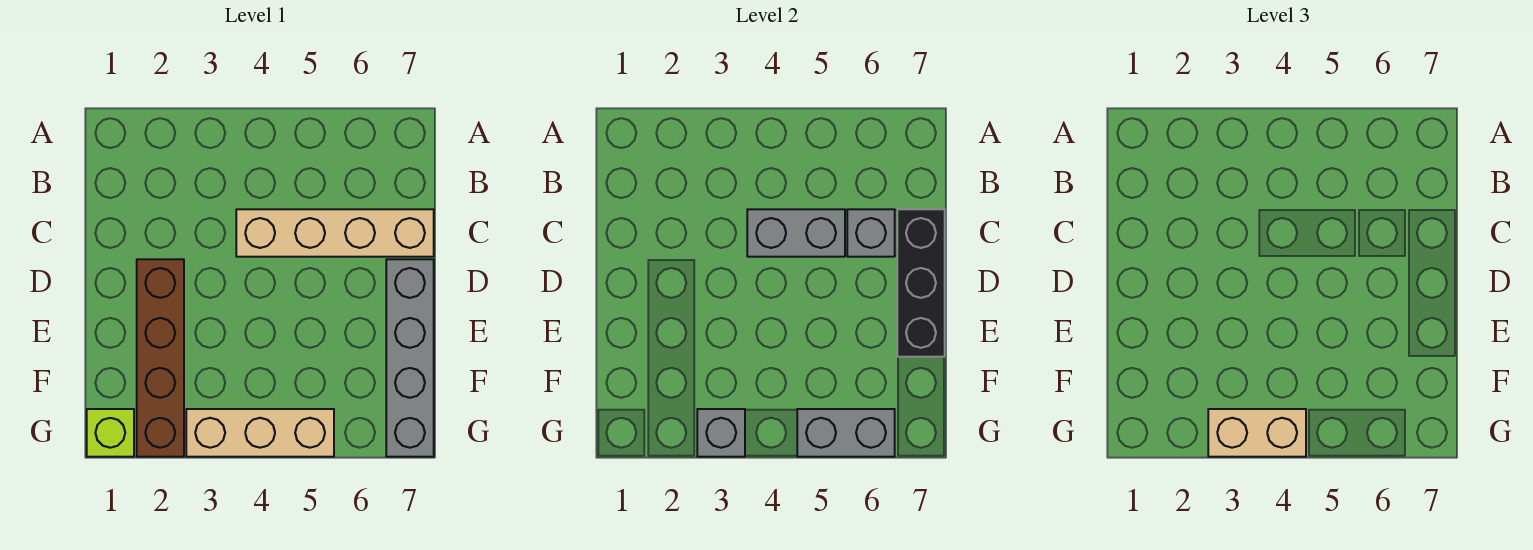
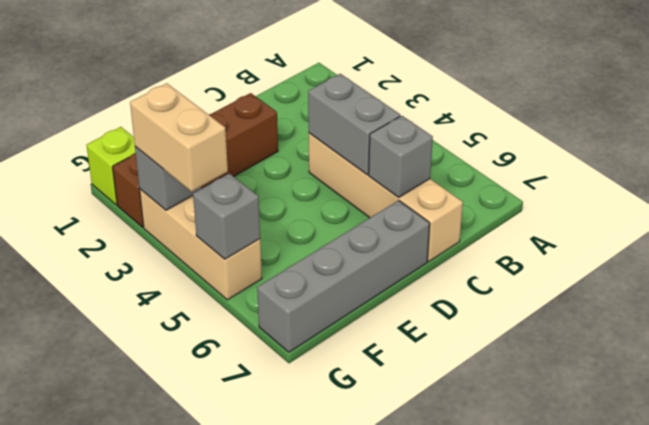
black brick C7:E7 level 2 -> none
grey brick G5:G6 level 2 -> grey brick G5 level 2

